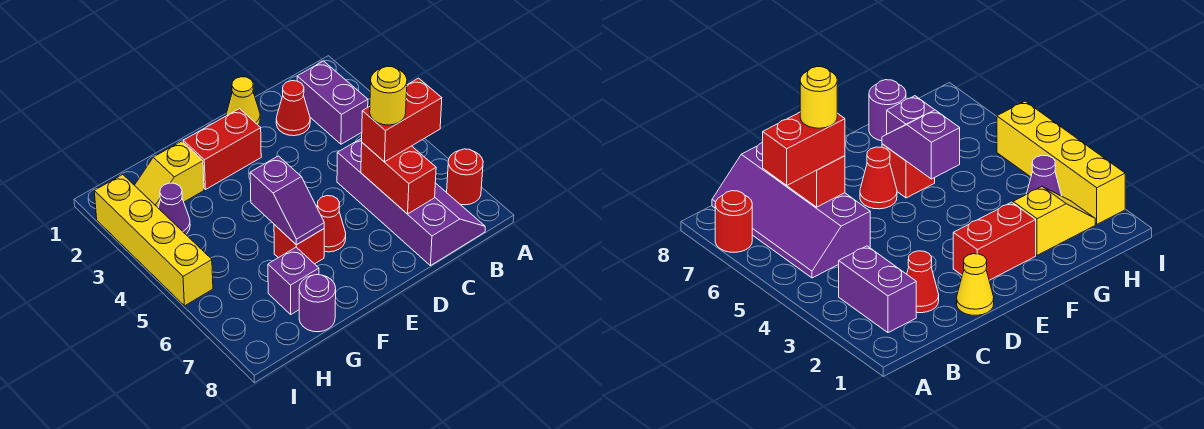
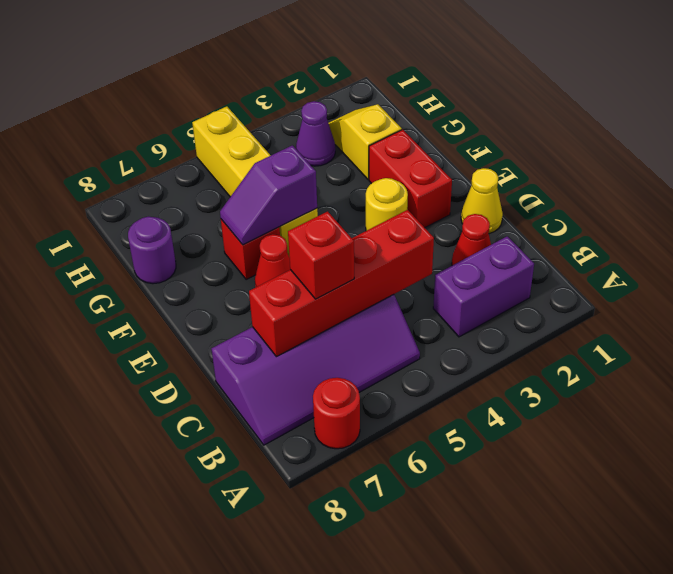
red brick B6:C6 level 3 -> red brick C6 level 3
red brick C6:C7 level 2 -> red brick C4:C7 level 2
yellow round brick C6 level 4 -> yellow round brick E3 level 1
purple brick G7 level 1 -> none
yellow brick I2:I5 level 1 -> yellow brick F5:I5 level 1

